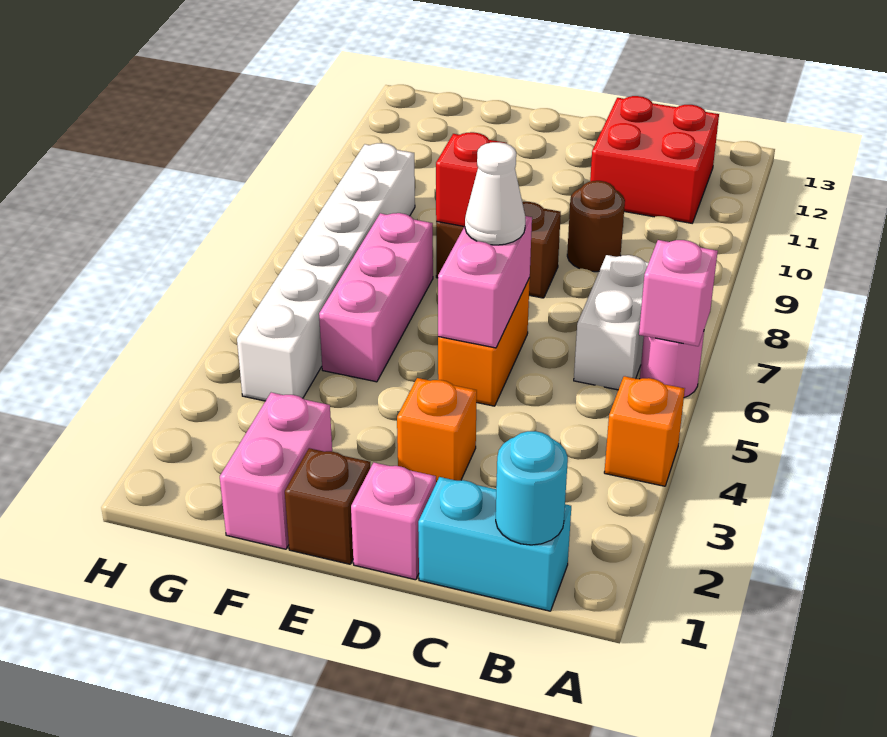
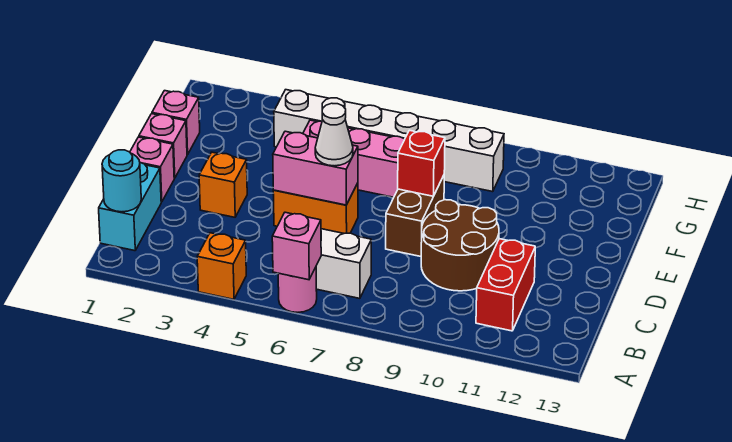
red brick B11:C12 level 1 -> red brick B11:C11 level 1
brown round brick C9 level 1 -> brown round brick C9:D10 level 1
brown brick E1 level 1 -> pink brick E1 level 1
pink brick F1:F2 level 1 -> pink brick F1 level 1

